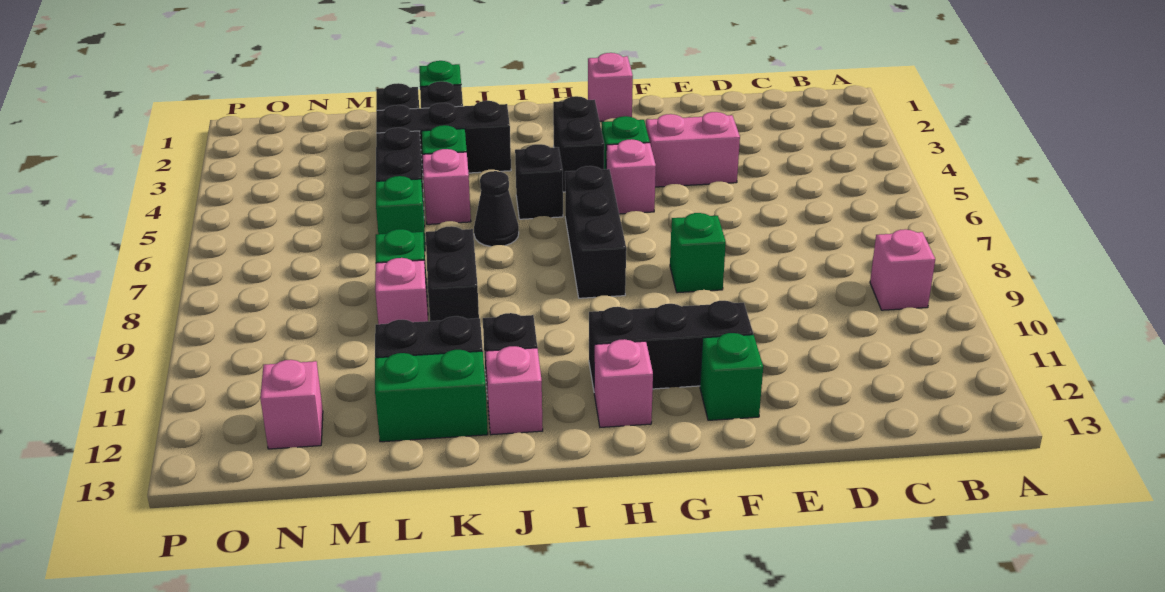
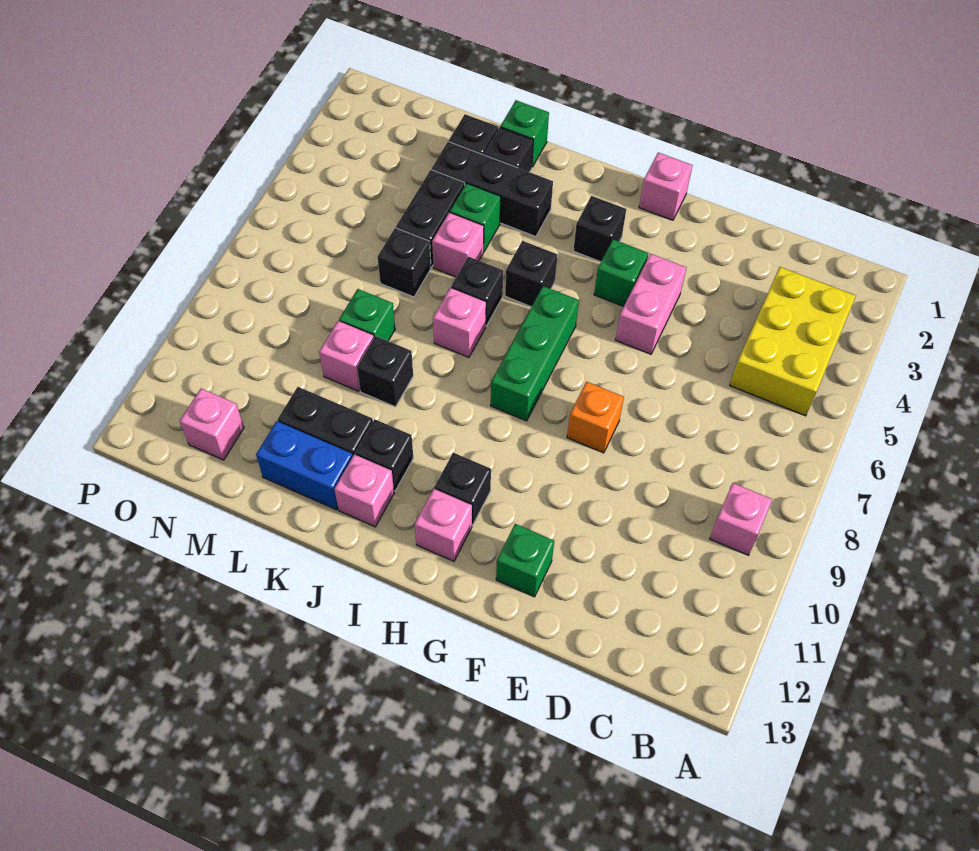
none -> yellow brick B3:C5 level 1
pink brick E4:F4 level 1 -> pink brick F4:F5 level 1
green brick F8 level 1 -> orange brick F8 level 1
black brick F11:H11 level 1 -> black brick H11 level 1
pink brick G5 level 1 -> pink brick J7 level 1
black brick H3:H4 level 1 -> black brick H3 level 1
black brick H6:H8 level 1 -> green brick H6:H8 level 1
black cone J6 level 1 -> black brick J6 level 1
black brick K8:K9 level 1 -> black brick K9 level 1
green brick K12:L12 level 1 -> blue brick K12:L12 level 1
green brick L6 level 1 -> black brick L6 level 1

